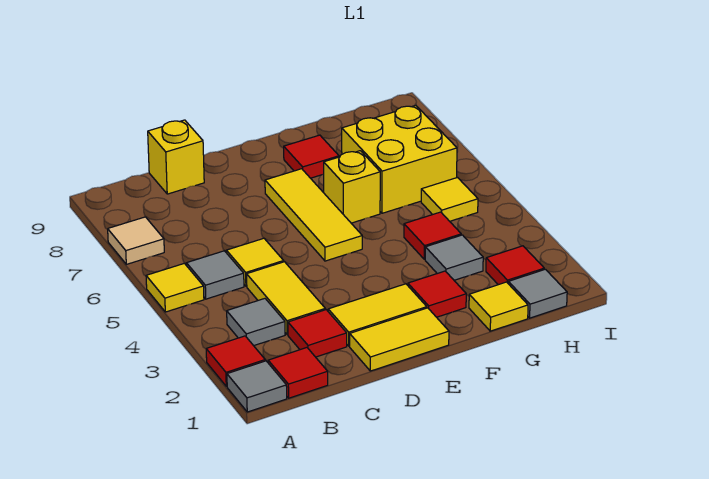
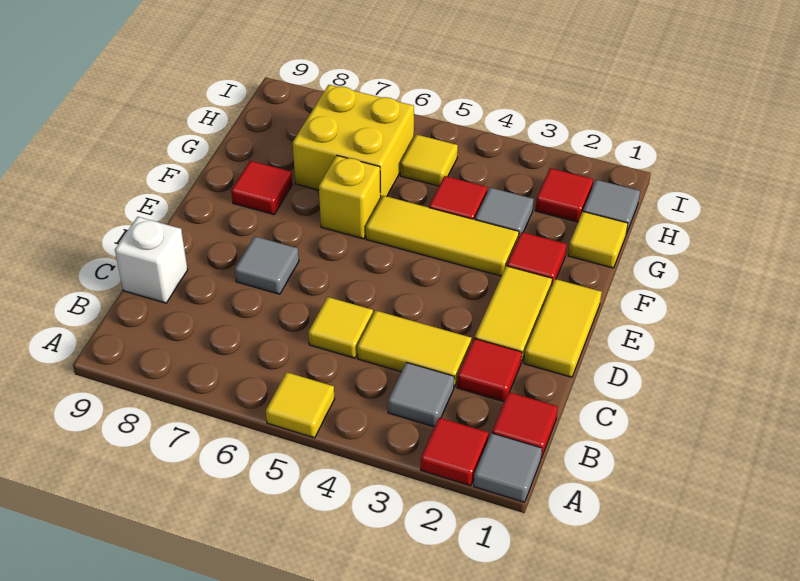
tan tile A7 level 1 -> none
grey tile B5 level 1 -> grey tile D7 level 1
yellow brick C9 level 1 -> white brick C9 level 1
yellow tile E5:E7 level 1 -> yellow tile F3:F5 level 1

